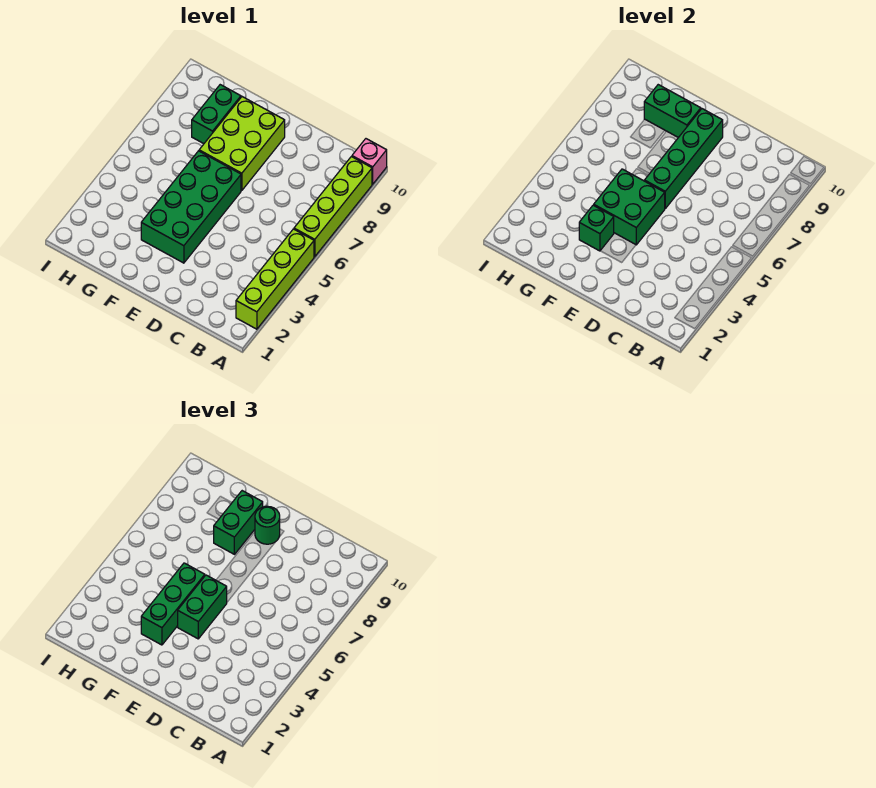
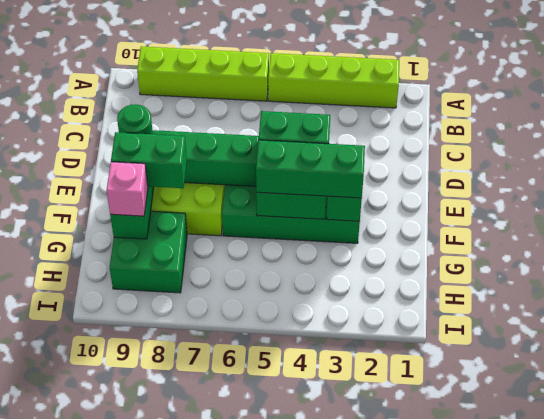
pink brick A10 level 1 -> pink brick G9 level 3
green brick G8:G9 level 1 -> green brick G8:H9 level 1

